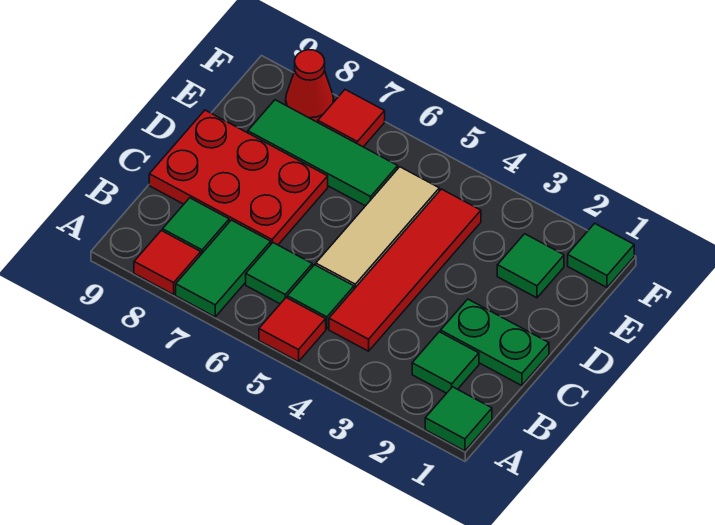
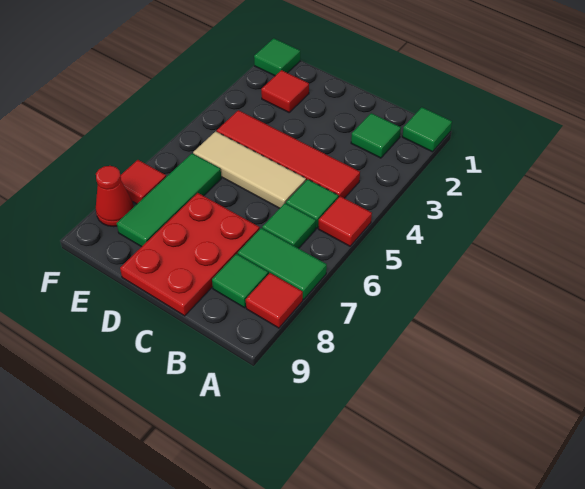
green plate C1:C2 level 1 -> none
green tile E2 level 1 -> red tile E2 level 1

